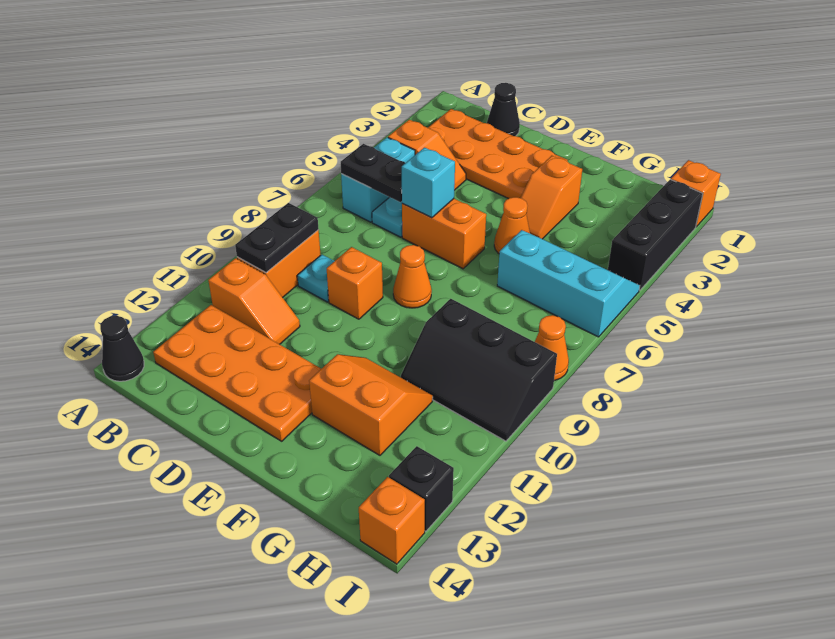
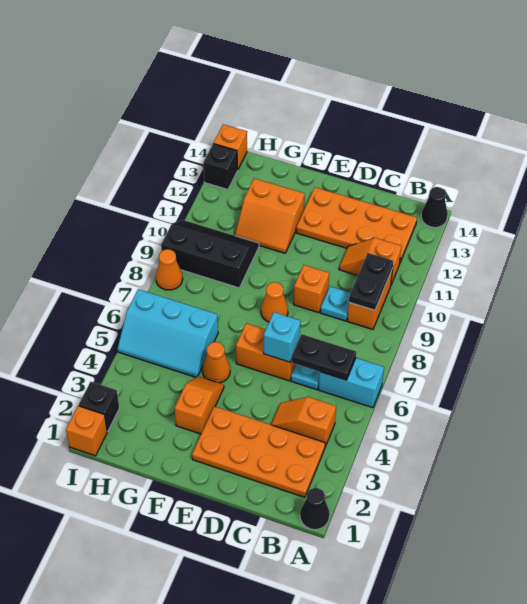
cyan brick B5:B6 level 1 -> cyan brick A6:B6 level 1
black cone C1 level 1 -> black cone A1 level 1
black brick I2:I4 level 1 -> black brick I2 level 1

